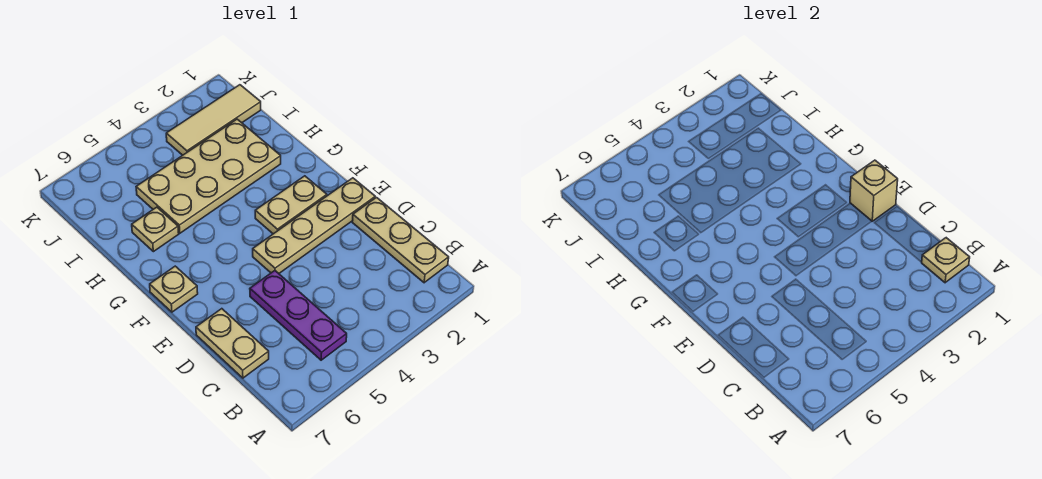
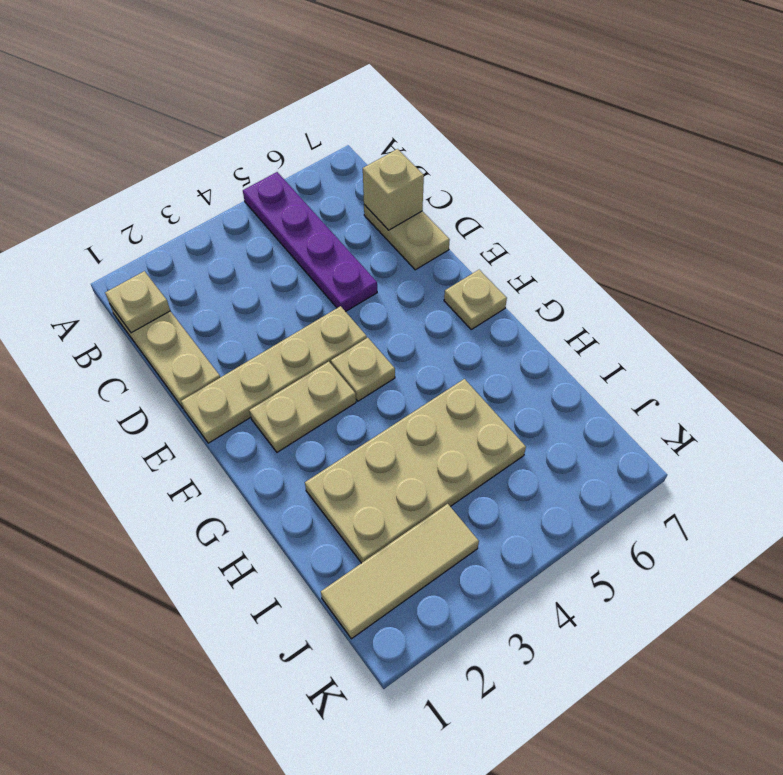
purple plate B5:D5 level 1 -> purple plate A5:D5 level 1
tan brick E1 level 2 -> tan brick C7 level 2
tan plate H6 level 1 -> tan plate F4 level 1

